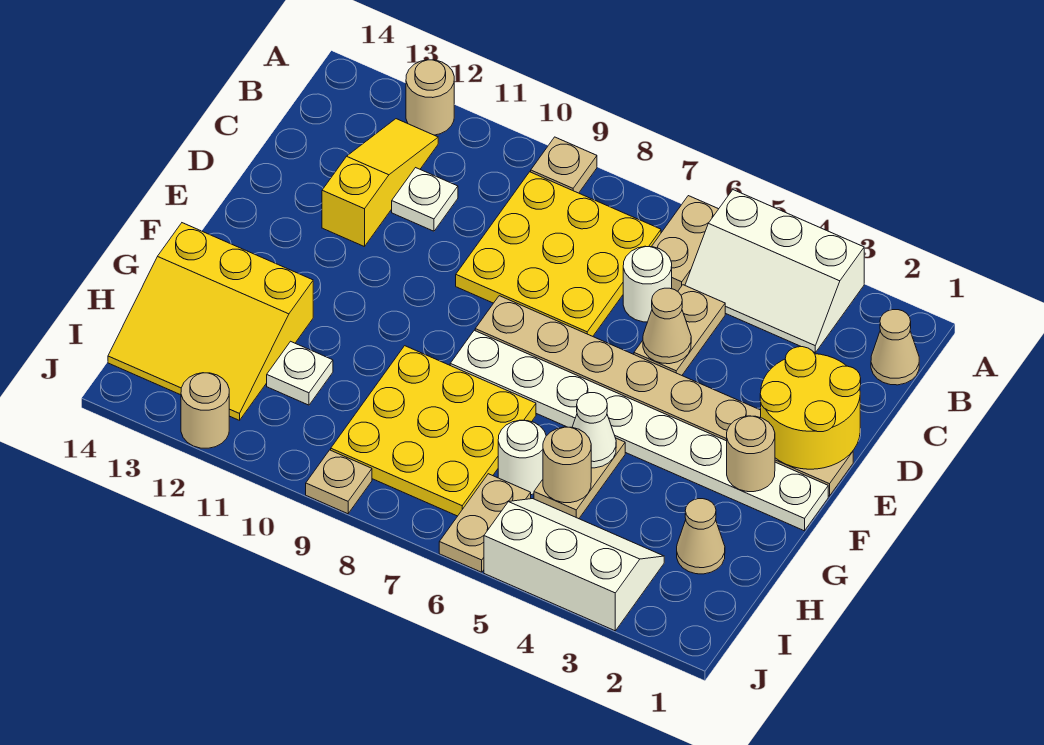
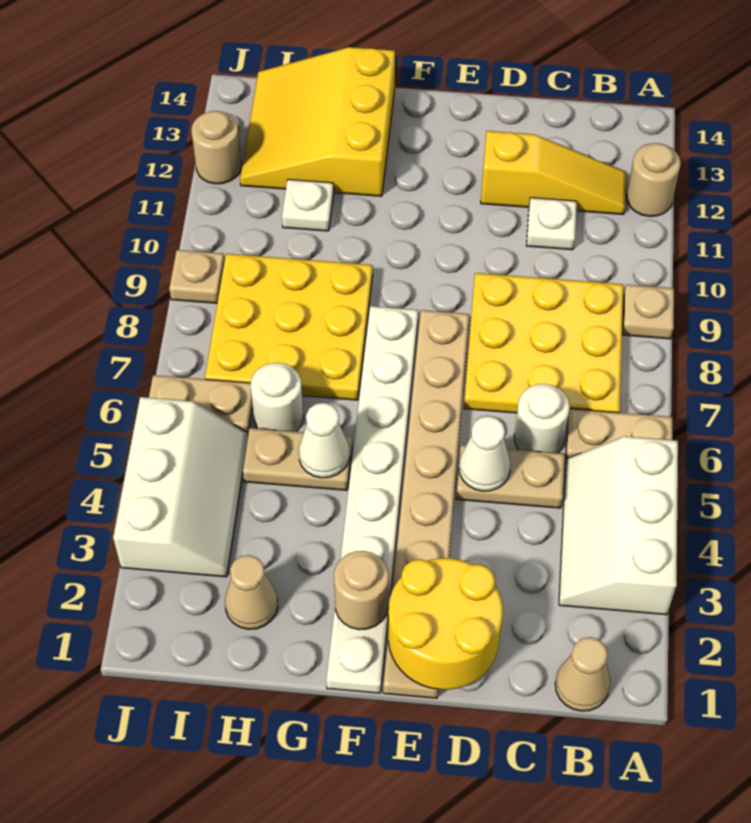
tan cone D5 level 2 -> white cone D5 level 2
tan round brick H5 level 2 -> none

